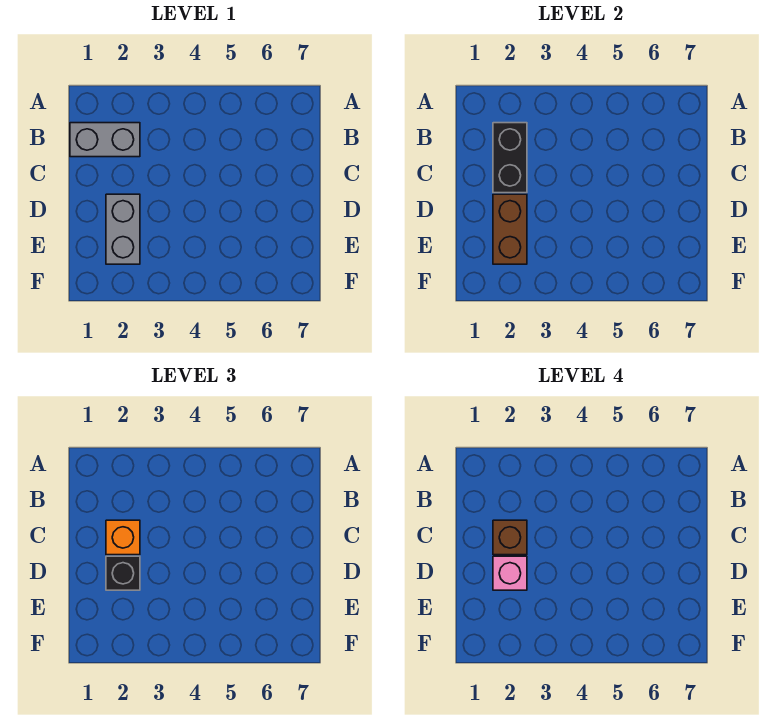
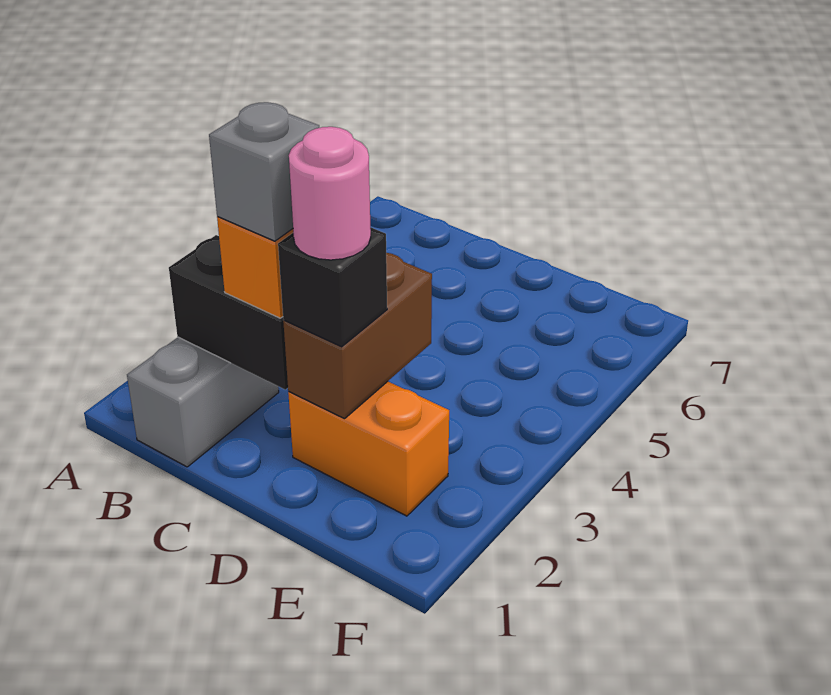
brown brick C2 level 4 -> grey brick C2 level 4
grey brick D2:E2 level 1 -> orange brick D2:E2 level 1
brown brick D2:E2 level 2 -> brown brick D2:D3 level 2
pink brick D2 level 4 -> pink round brick D2 level 4

